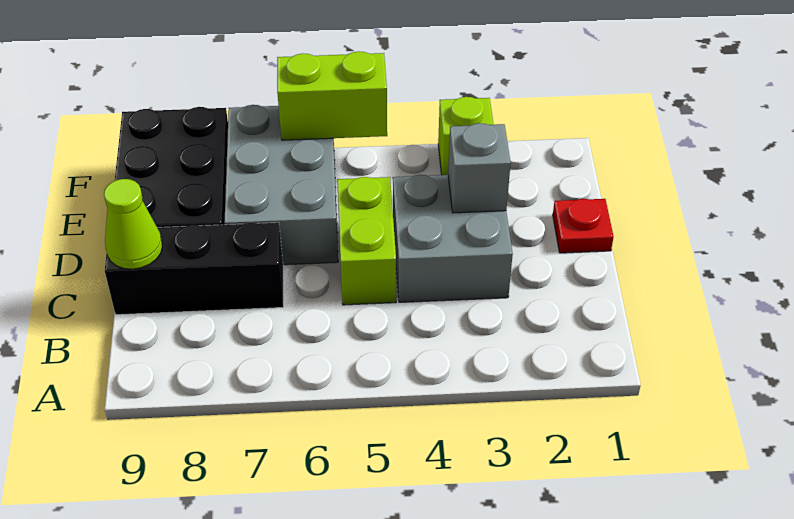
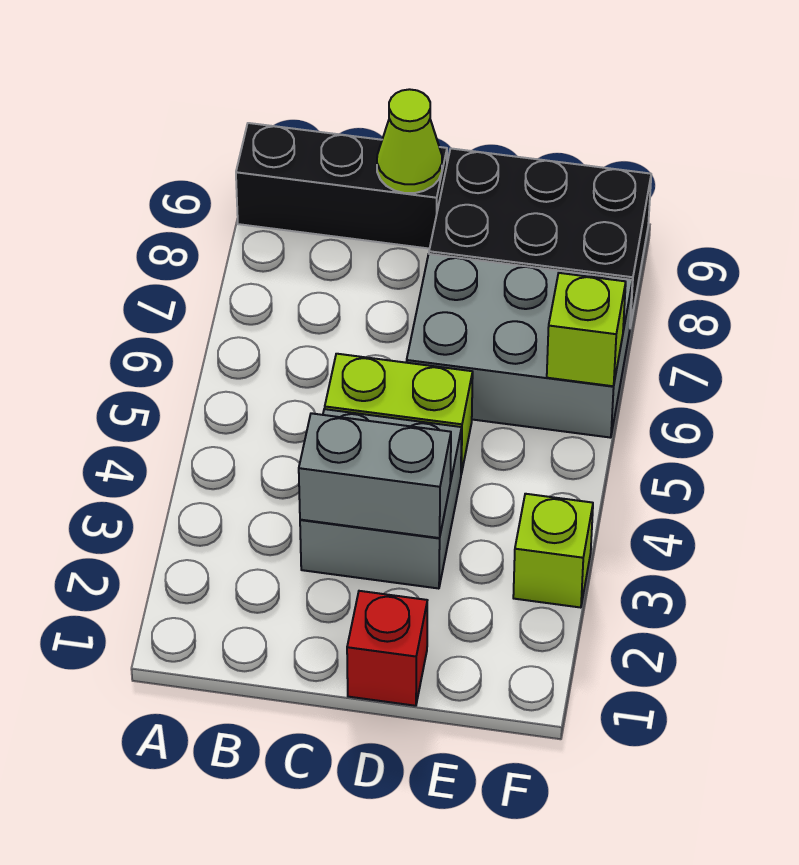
black brick C7:C9 level 1 -> black brick A9:C9 level 1
red plate D1 level 1 -> red brick D1 level 1
grey brick D3 level 2 -> grey brick C3:D3 level 2
lime brick F5:F6 level 2 -> lime brick F6 level 2

